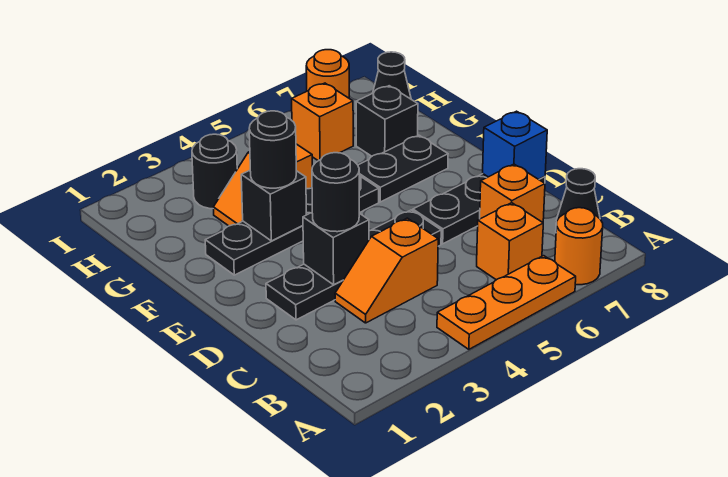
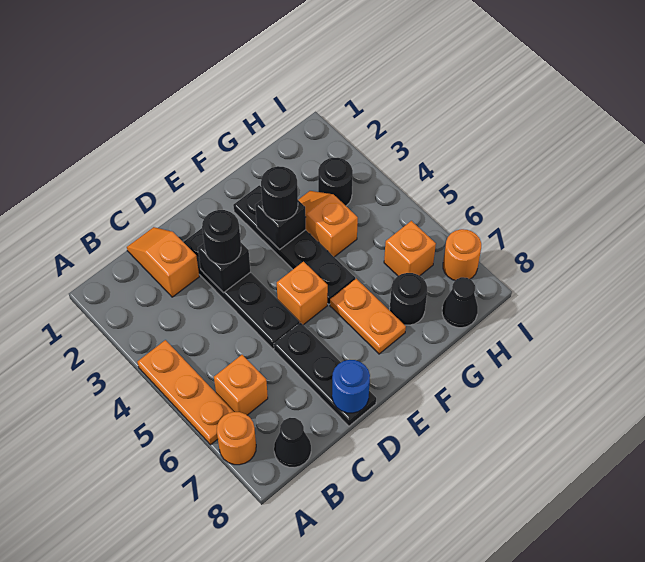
orange slope C3:C4 level 1 top 4 -> orange slope C1:C2 level 1 top 2
orange brick C7 level 1 -> orange brick E5 level 1
blue brick D8 level 2 -> blue round brick D8 level 2
black plate F6:F7 level 1 -> orange plate F6:F7 level 1
black brick G7 level 1 -> black round brick G7 level 1

